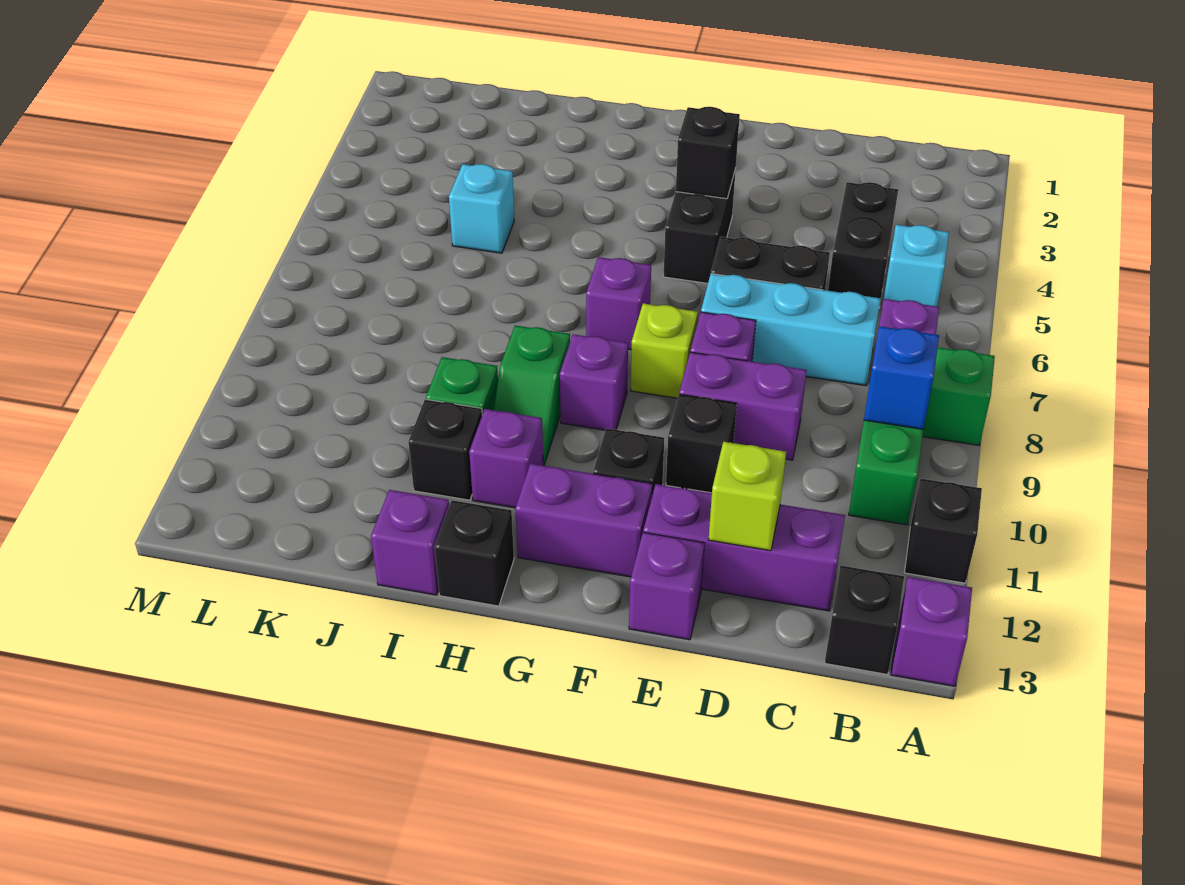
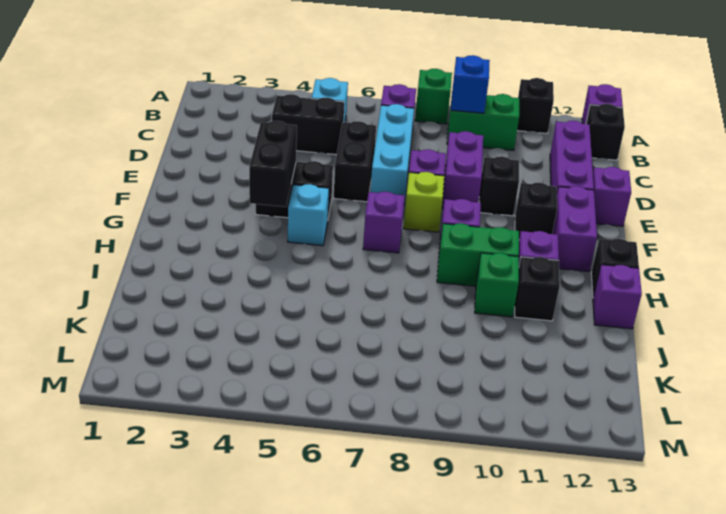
lime brick D12 level 2 -> none
black brick F4 level 2 -> black brick F4:G4 level 2
green slope H9:H10 level 1 top 9 -> green brick H9:H10 level 1
cyan brick J5 level 1 -> cyan brick G5 level 1

